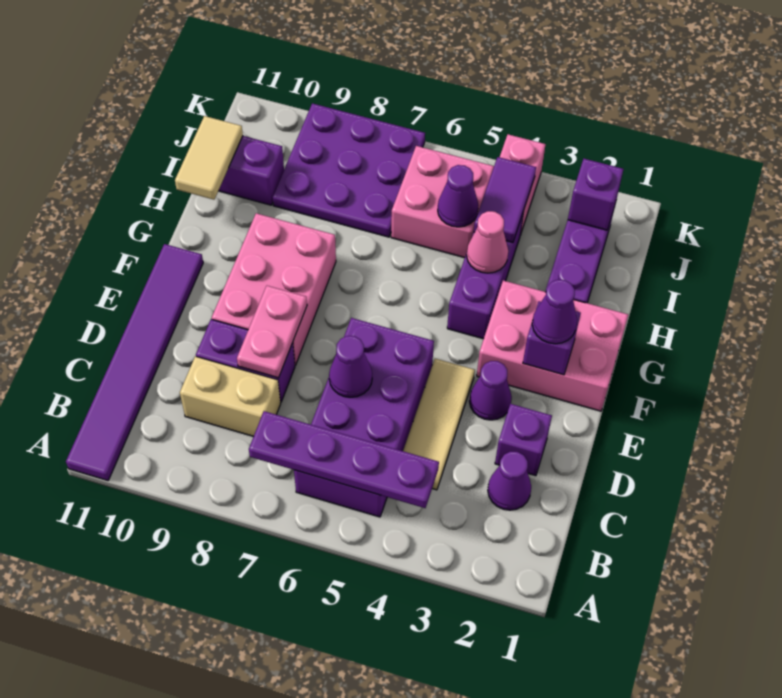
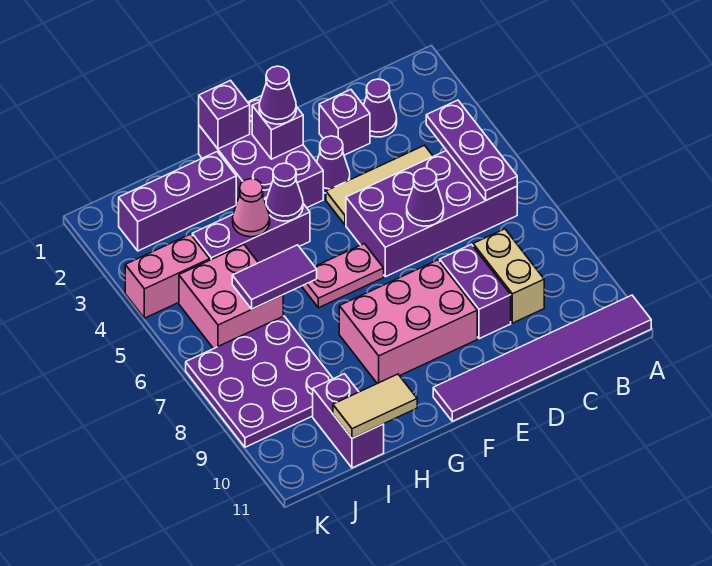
purple plate B4:B7 level 2 -> purple plate B4:B6 level 2
pink plate D8:E8 level 2 -> pink plate F6:G6 level 1
pink brick F1:G3 level 1 -> purple brick F1:G3 level 1
purple tile I4:J4 level 2 -> purple tile H6:I6 level 2
purple cone I5 level 2 -> purple cone G4 level 2
purple brick J2 level 2 -> purple brick G1 level 2

